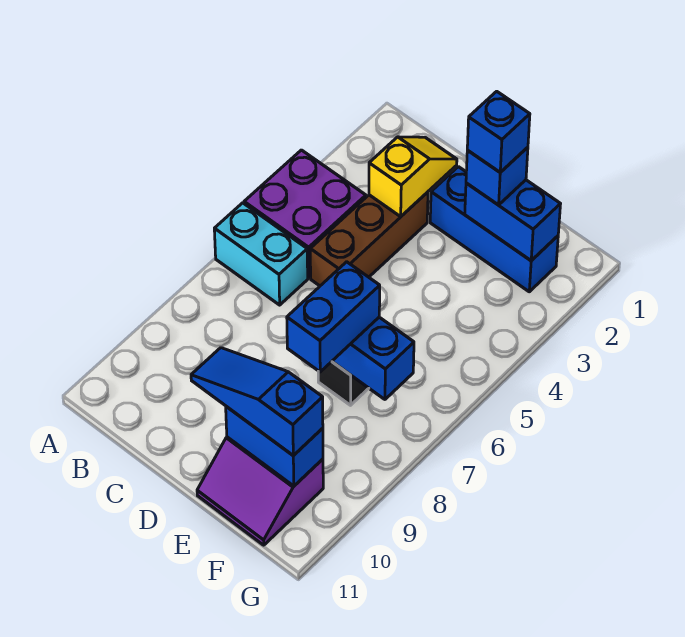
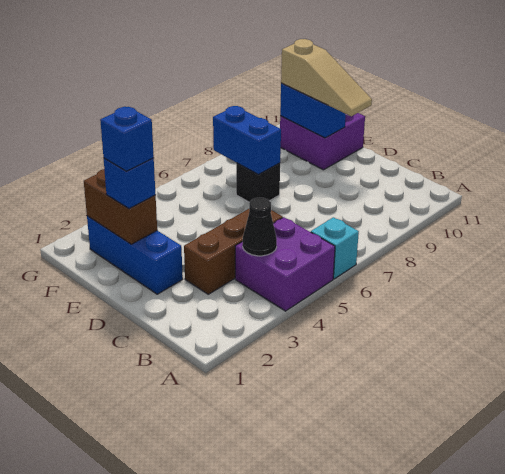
cyan brick A6:B6 level 1 -> cyan brick A6 level 1
none -> black cone B4 level 2
yellow slope C2:C3 level 2 top 3 -> none
blue slope D10:F10 level 3 top F -> tan slope D10:F10 level 3 top F
blue brick E2:F2 level 2 -> brown brick E2:F2 level 2
blue brick E7:E8 level 3 -> none
purple slope E10:F11 level 1 top 10 -> purple brick E10:F11 level 1

